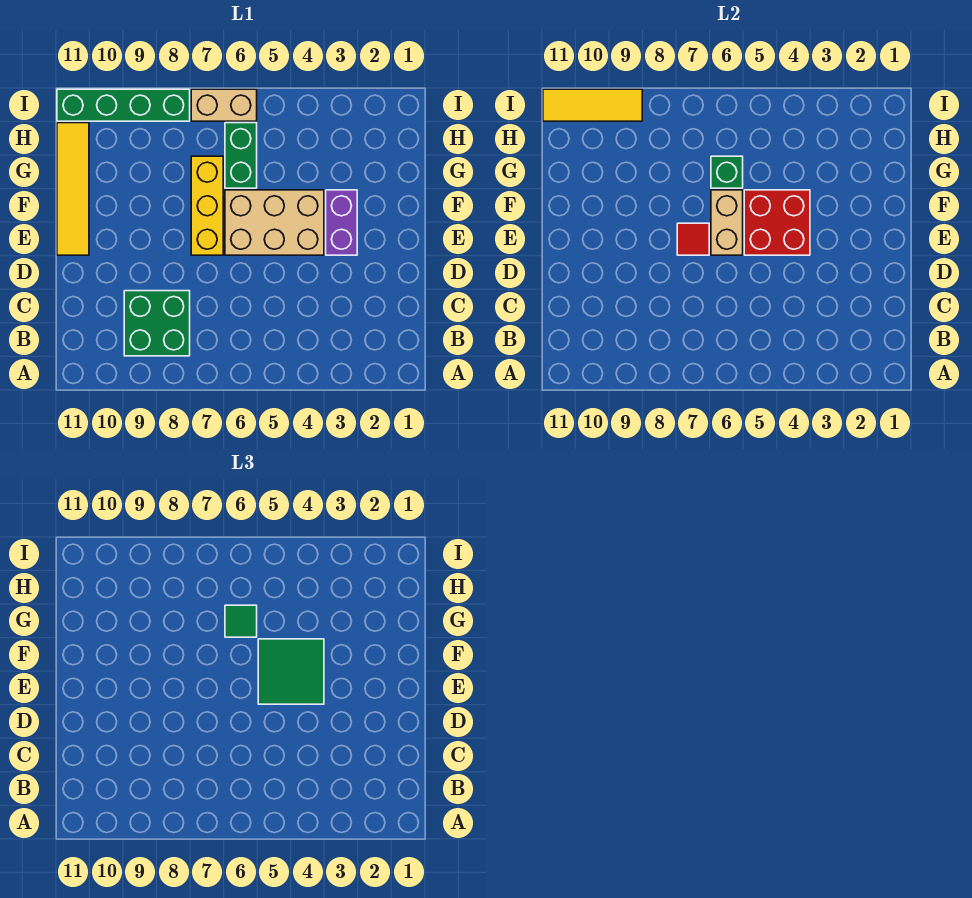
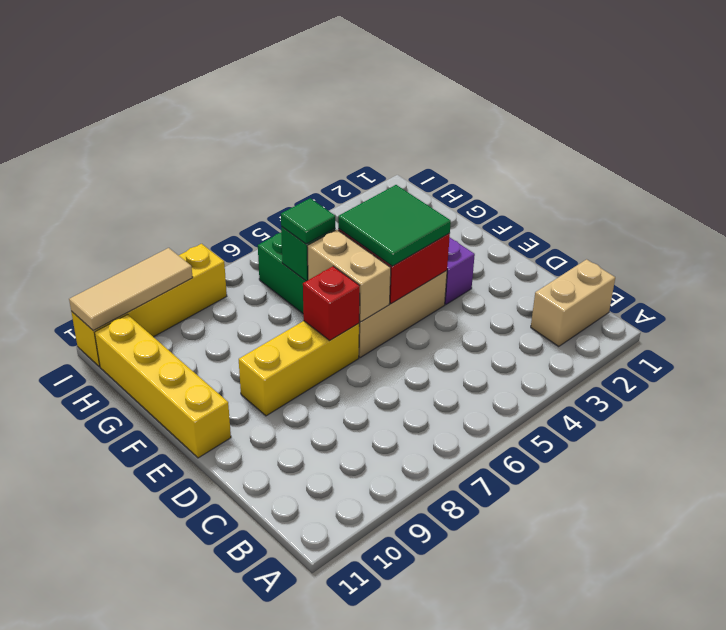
green brick B8:C9 level 1 -> none
yellow brick E7:G7 level 1 -> yellow brick E7:E9 level 1
red tile E7 level 2 -> red brick E7 level 2
yellow tile E11:H11 level 1 -> yellow brick E11:H11 level 1
tan brick I6:I7 level 1 -> tan brick B1:B2 level 1
green brick I8:I11 level 1 -> yellow brick I8:I11 level 1
yellow tile I9:I11 level 2 -> tan tile I9:I11 level 2

